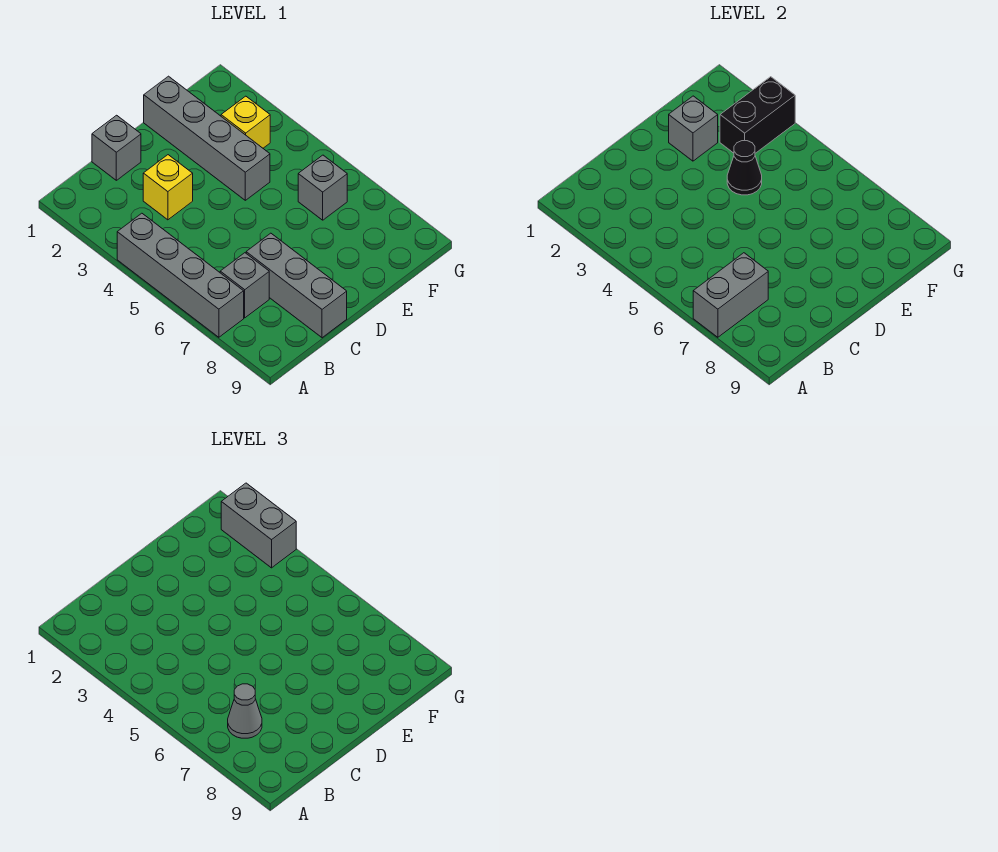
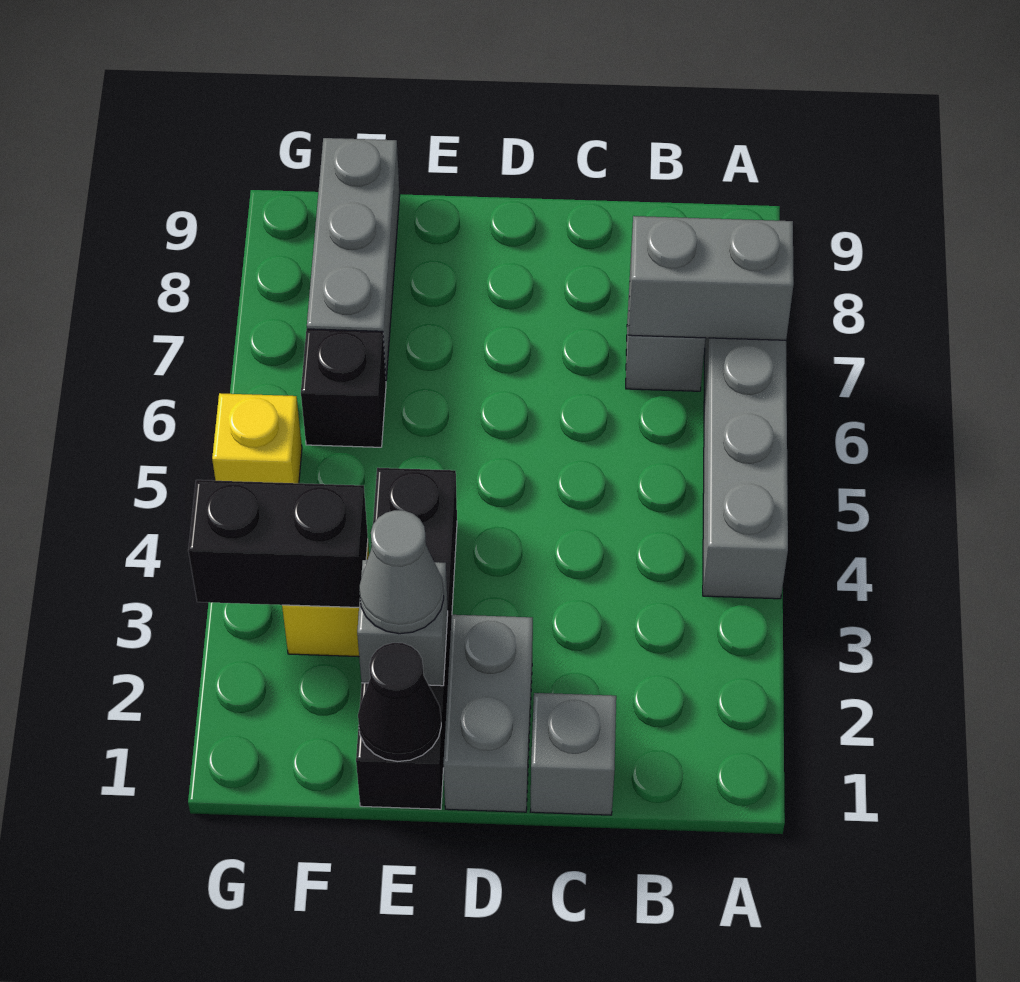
grey cone B7 level 3 -> grey cone E2 level 3
yellow brick C3 level 1 -> yellow brick G5 level 1
grey brick C7:C9 level 1 -> grey brick F7:F9 level 1
grey brick E1:E4 level 1 -> black brick E1:E4 level 1
black cone E4 level 2 -> black cone E1 level 2
grey brick F6 level 1 -> black brick F6 level 1
grey brick G2:G3 level 3 -> grey brick D1:D2 level 1

